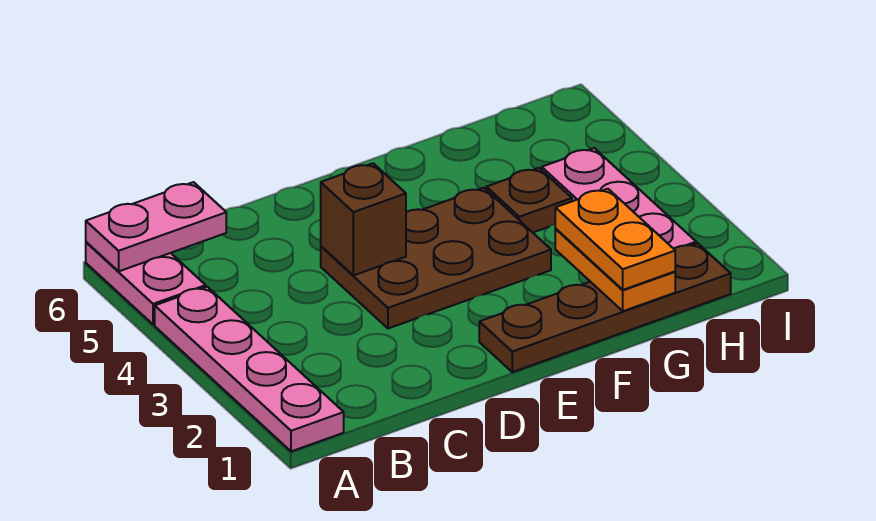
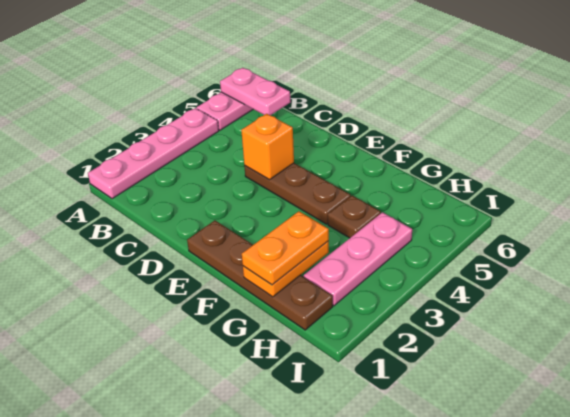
brown plate D3:F4 level 1 -> brown plate D4:F4 level 1
brown brick D4 level 2 -> orange brick D4 level 2

